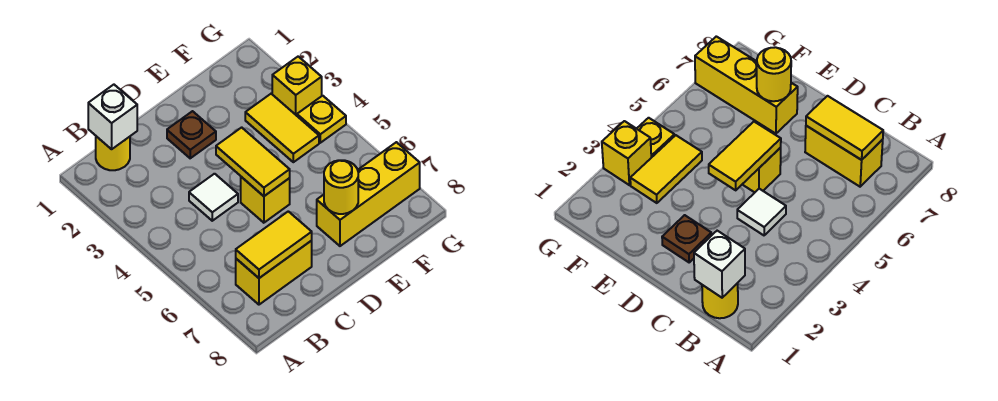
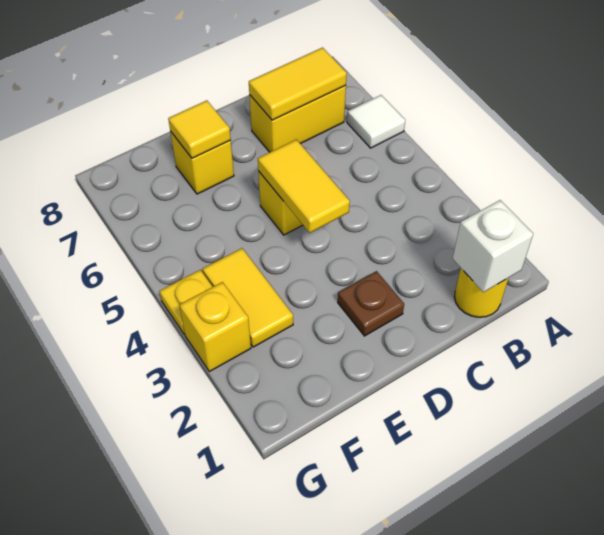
white tile C4 level 1 -> white tile A6 level 1
yellow brick E7:G7 level 1 -> yellow brick E7 level 1
yellow round brick E7 level 2 -> yellow tile E7 level 2

